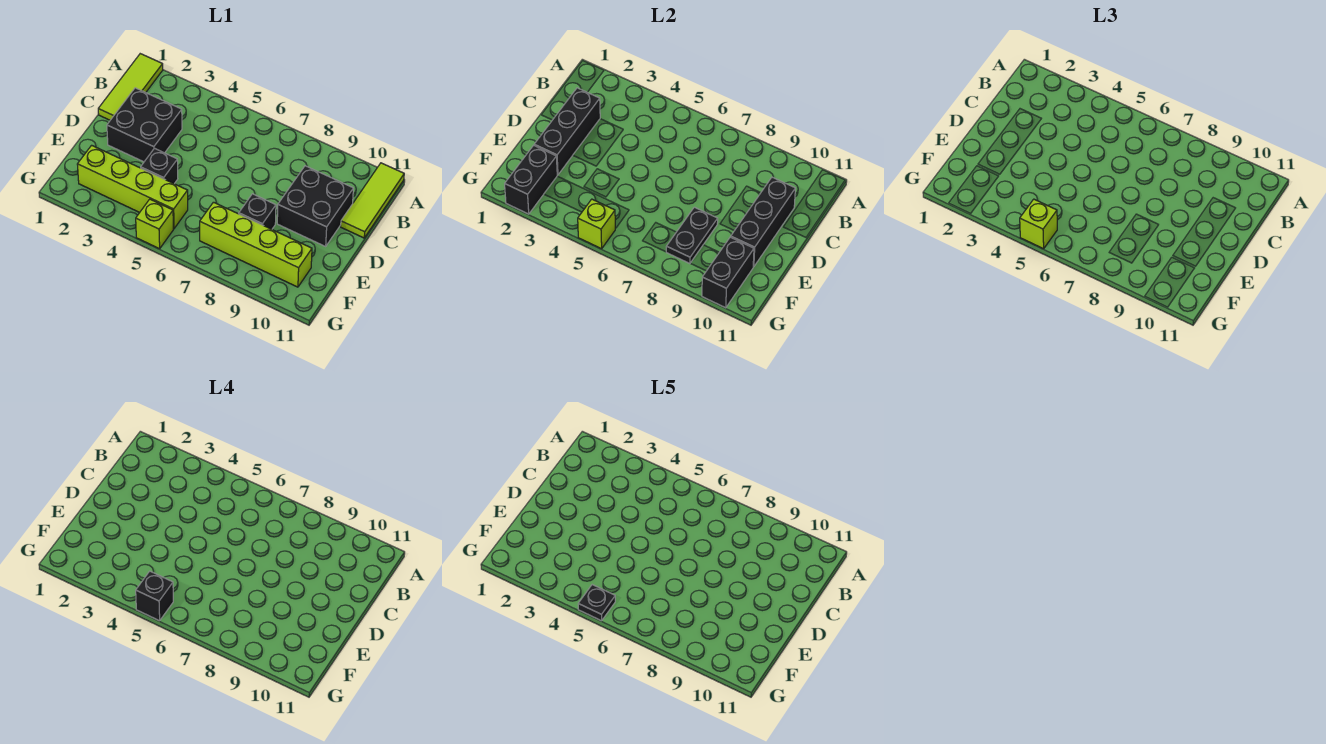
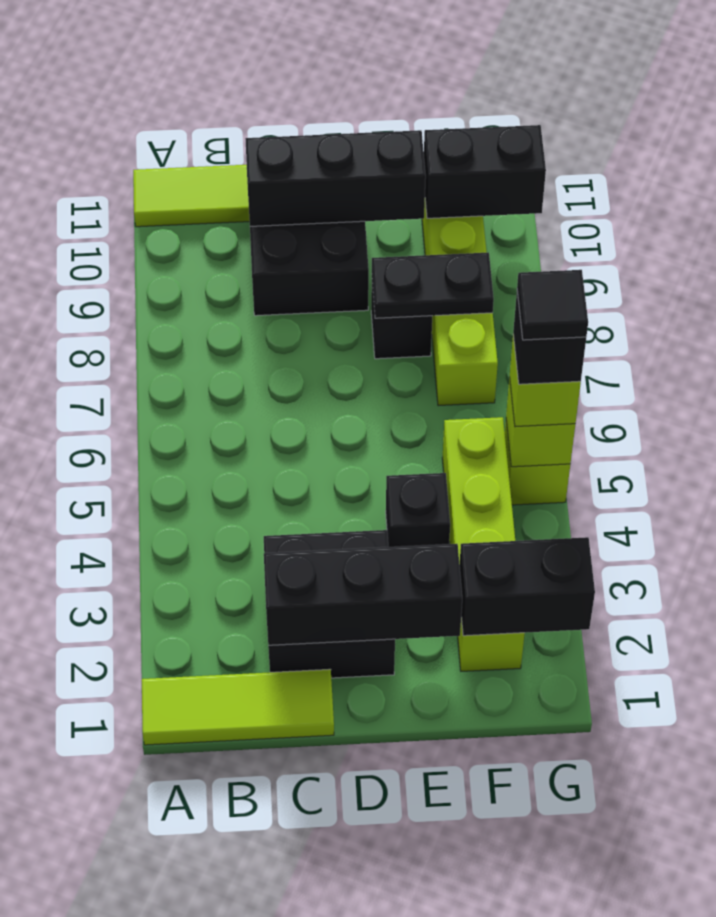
black plate G5 level 5 -> black tile G5 level 5

